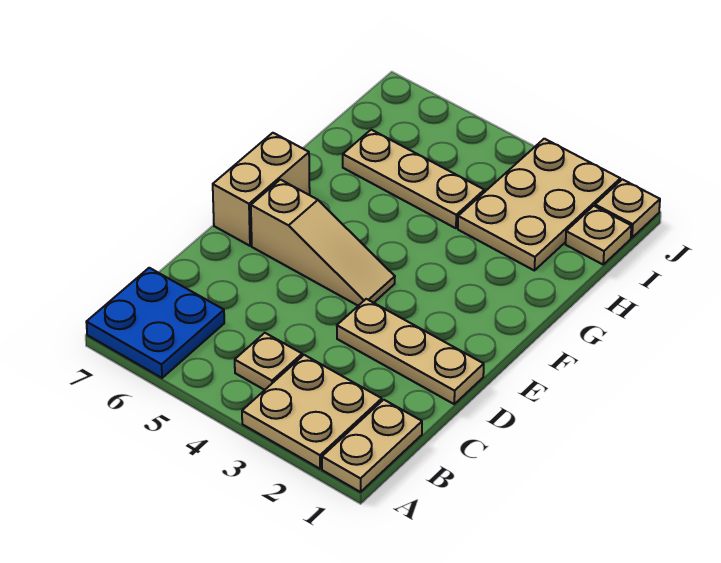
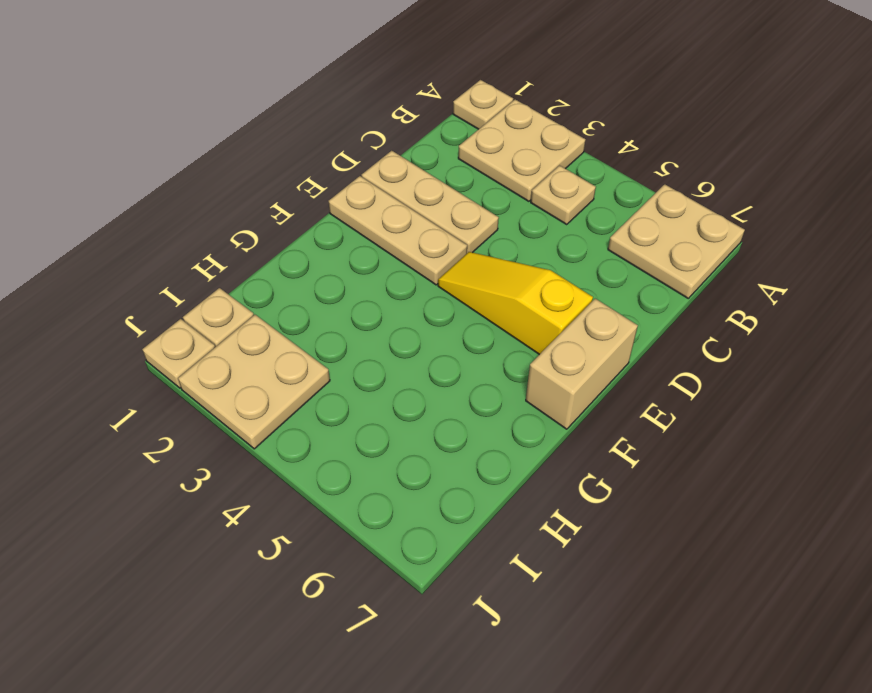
tan plate A1:B1 level 1 -> tan plate A1 level 1
blue plate A6:B7 level 1 -> tan plate A6:B7 level 1
tan slope E4:E6 level 1 top 6 -> yellow slope E4:E6 level 1 top 6
tan plate H2:J3 level 1 -> tan plate I2:J3 level 1
tan plate H4:H6 level 1 -> tan plate E1:E3 level 1

